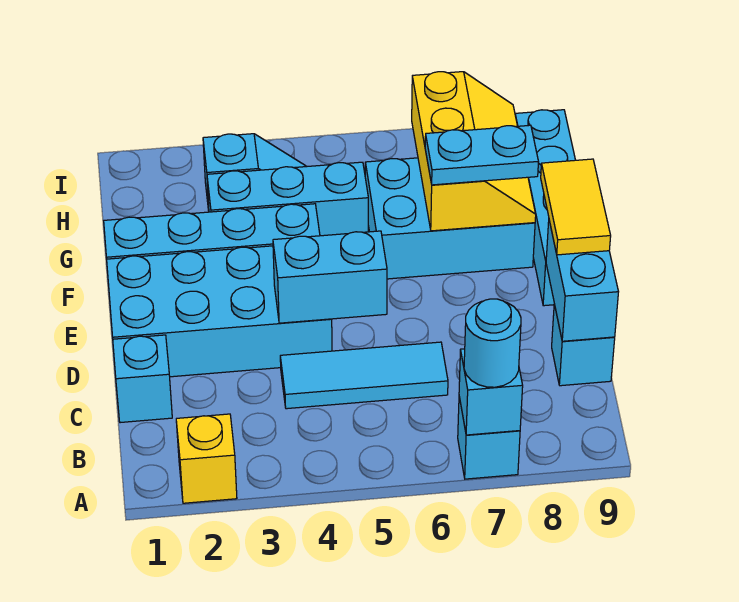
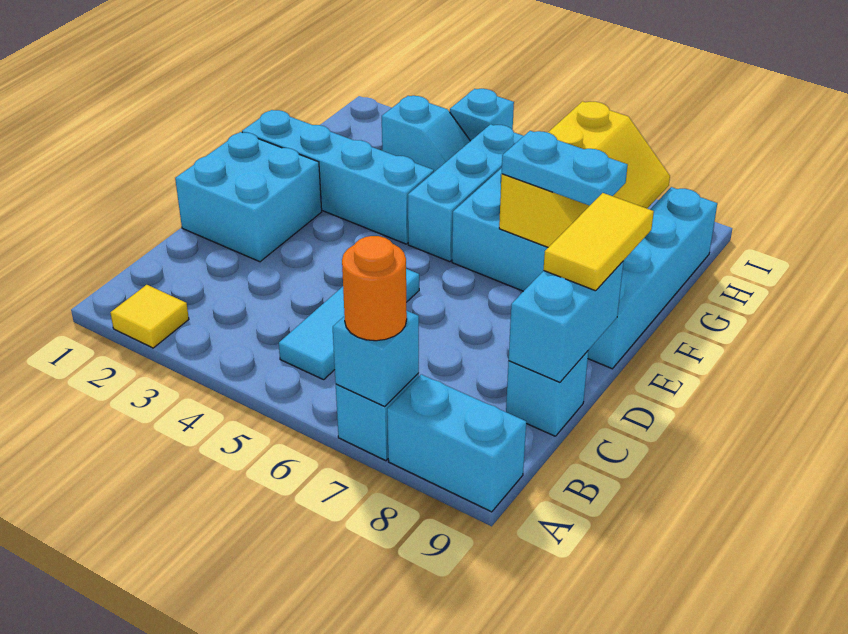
yellow brick A2 level 1 -> yellow tile A2 level 1
cyan round brick A7 level 3 -> orange round brick A7 level 3
cyan brick C1 level 1 -> cyan brick I4 level 1
cyan tile C4:C6 level 1 -> cyan tile B5:D5 level 1
cyan brick D1:E4 level 1 -> cyan brick D1:E2 level 1
cyan brick D4:D5 level 2 -> cyan brick A8:A9 level 1
cyan brick G3:G5 level 1 -> cyan brick F5:H5 level 1

